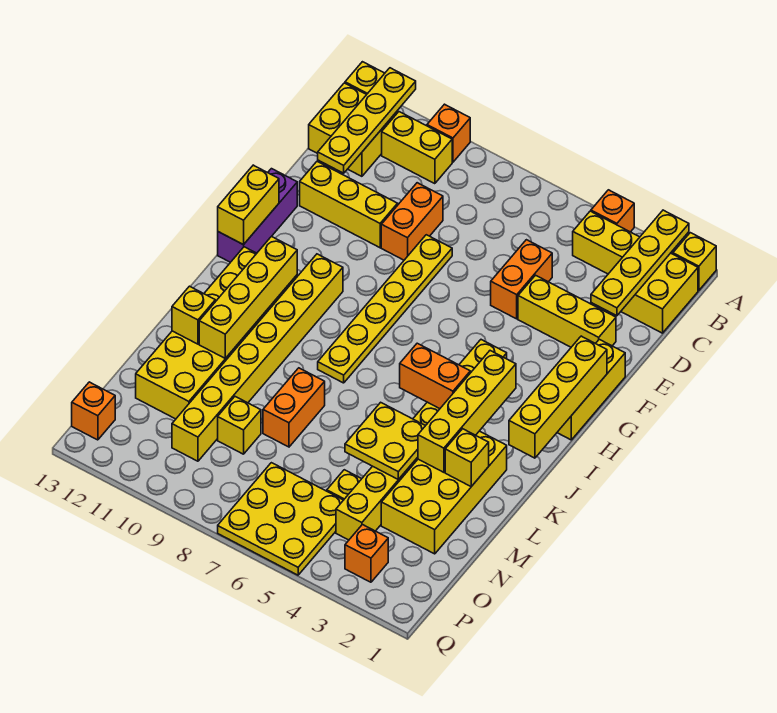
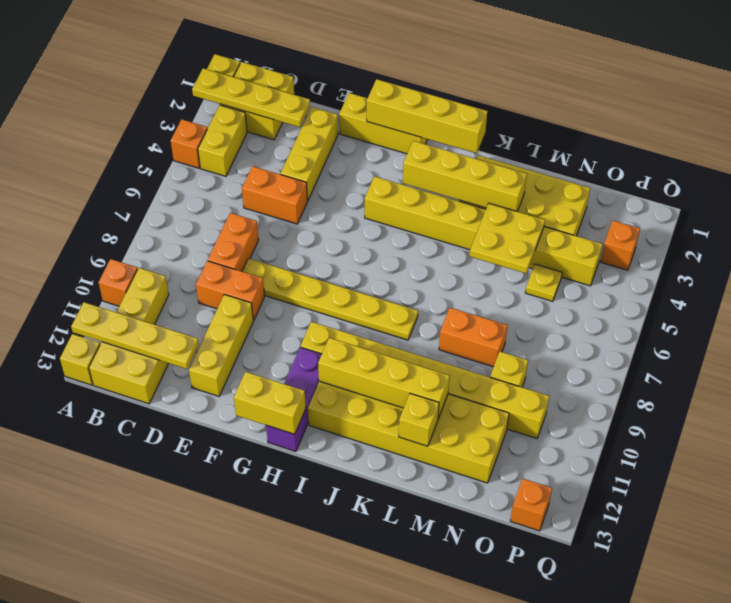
purple brick F13:H13 level 1 -> purple brick H11:H13 level 1
orange brick J4:J5 level 2 -> orange brick D7:D8 level 1
yellow brick L2 level 2 -> none
yellow plate O5:Q7 level 1 -> none

